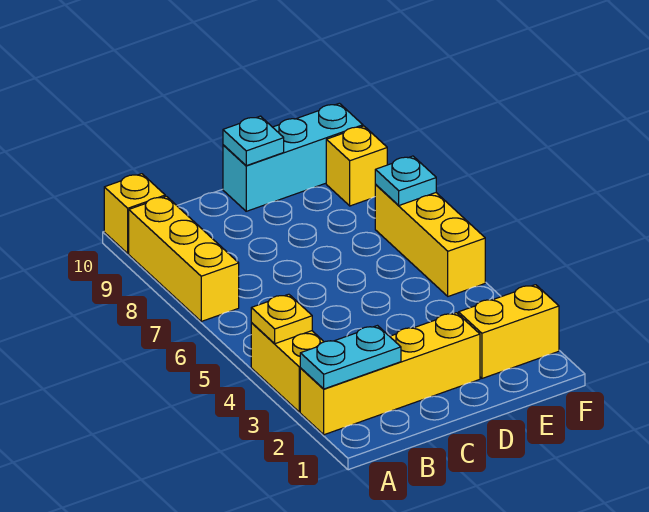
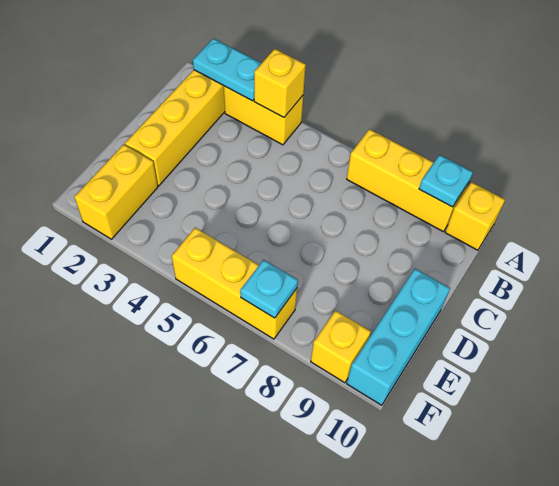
cyan plate A2:B2 level 2 -> cyan plate A2:A3 level 2
yellow plate A4 level 2 -> yellow brick A4 level 2
cyan plate D10 level 2 -> cyan plate A9 level 2

